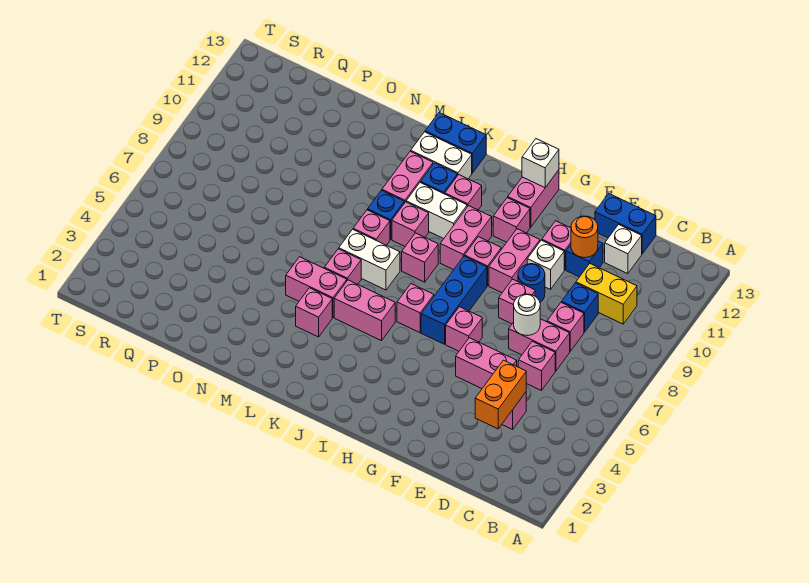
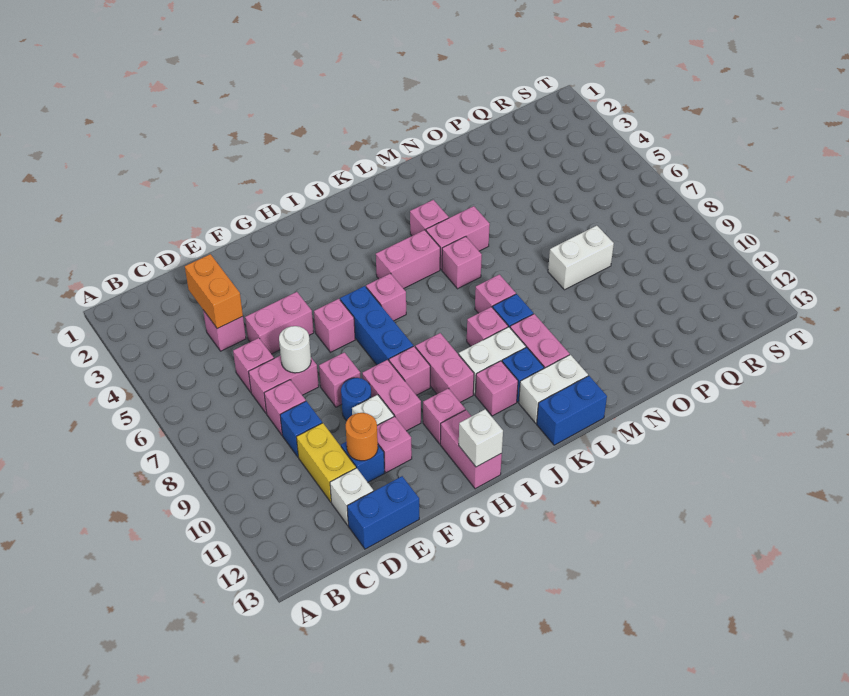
yellow brick C10:D10 level 1 -> yellow brick D10:D11 level 1
pink brick J8 level 1 -> none
white brick K7:L7 level 1 -> white brick O8:P8 level 1

